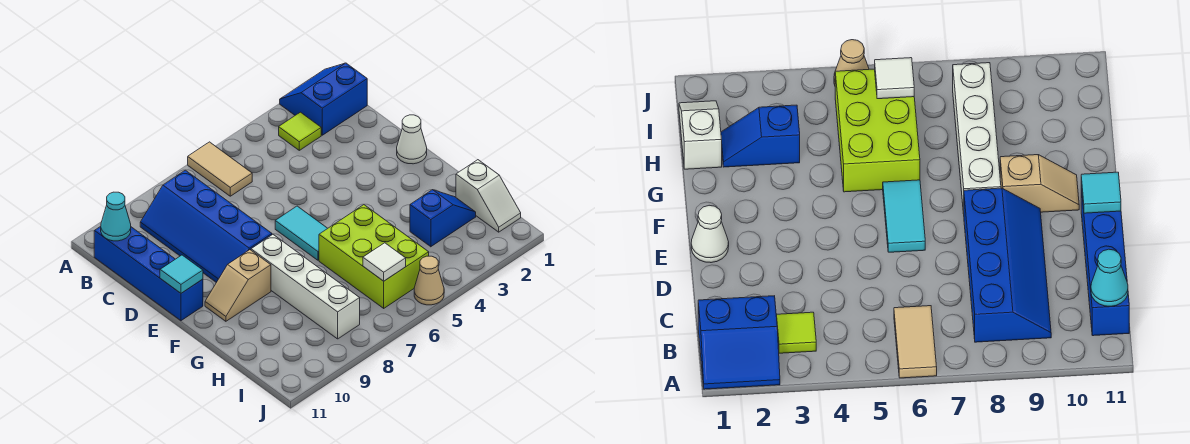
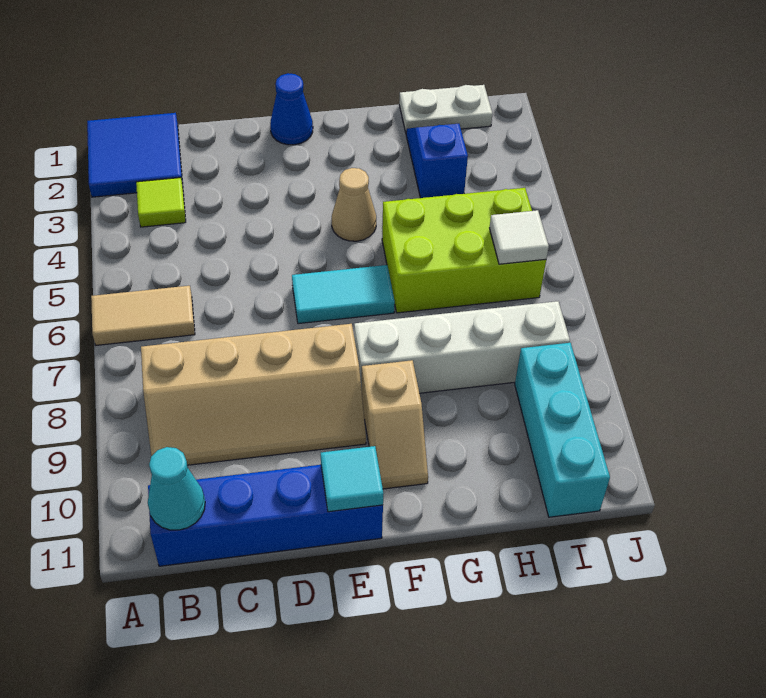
blue slope A1:B2 level 1 top B -> blue tile A1:B2 level 1
blue slope B8:E9 level 1 top 8 -> tan slope B8:E9 level 1 top 8
white cone E1 level 1 -> blue cone E1 level 1
white slope H1:I1 level 1 top H -> white plate H1:I1 level 1
none -> cyan brick I9:I11 level 1
tan cone J5 level 1 -> tan cone F4 level 1

